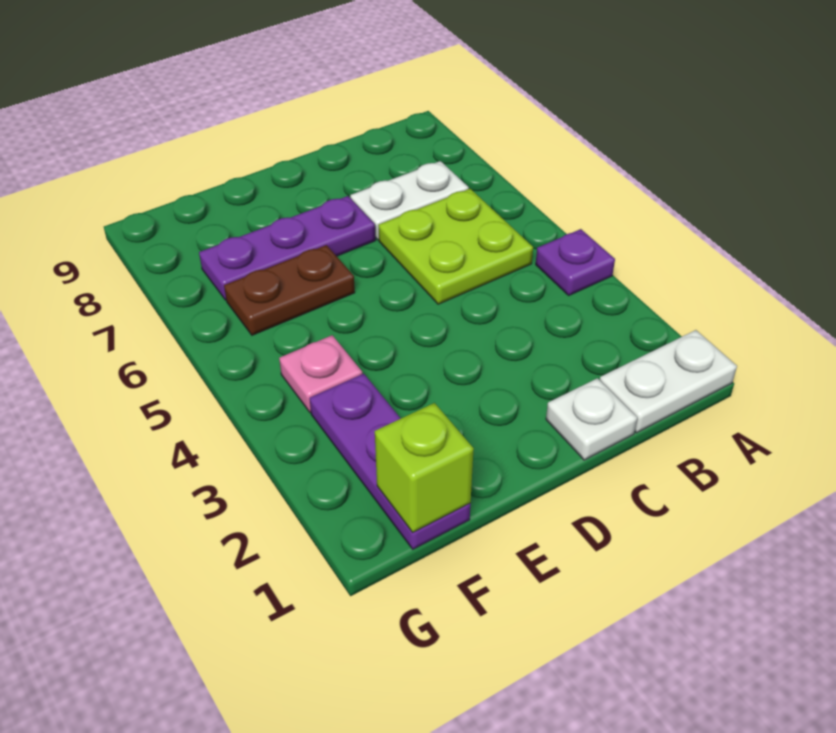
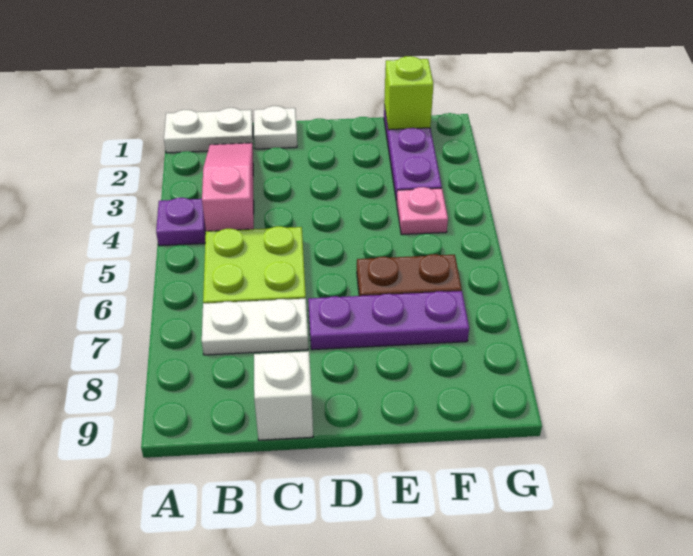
none -> pink slope B2:B4 level 1 top 4
none -> white brick C9 level 1

